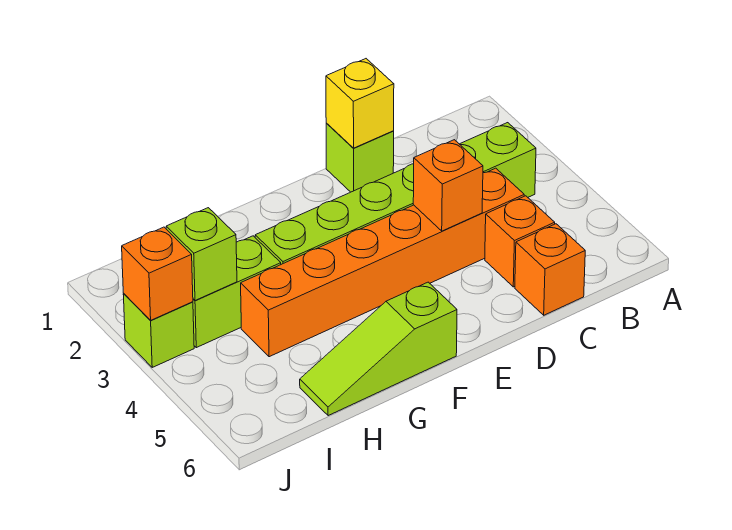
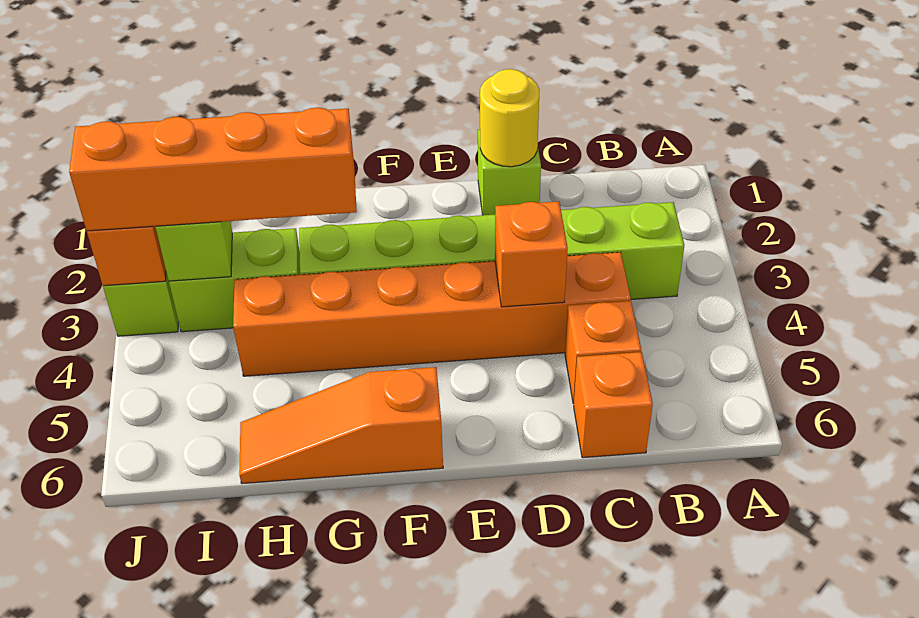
yellow brick D1 level 2 -> yellow round brick D1 level 2
lime slope F6:H6 level 1 top F -> orange slope F6:H6 level 1 top F
none -> orange brick G3:J3 level 3

